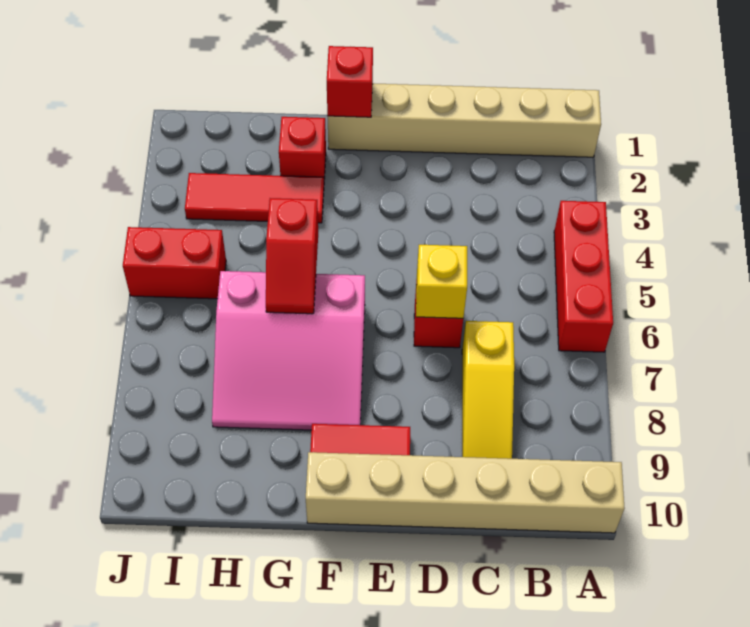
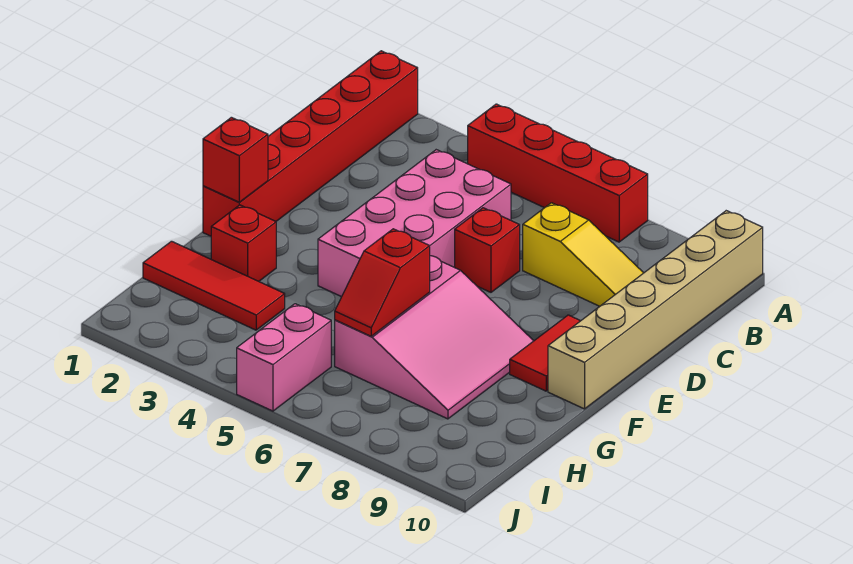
tan brick A1:F1 level 1 -> red brick A1:F1 level 1
red brick A4:A6 level 1 -> red brick A4:A7 level 1
none -> pink brick C4:F5 level 1
yellow brick D6 level 2 -> none
red tile G3:I3 level 1 -> red tile H1:H3 level 1
red slope G5:G6 level 2 top 5 -> red slope G6:H6 level 2 top G
red brick I5:J5 level 1 -> pink brick I5:J5 level 1

